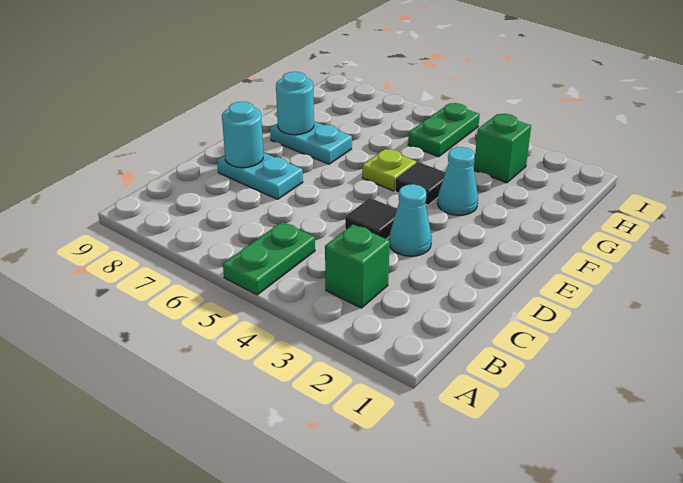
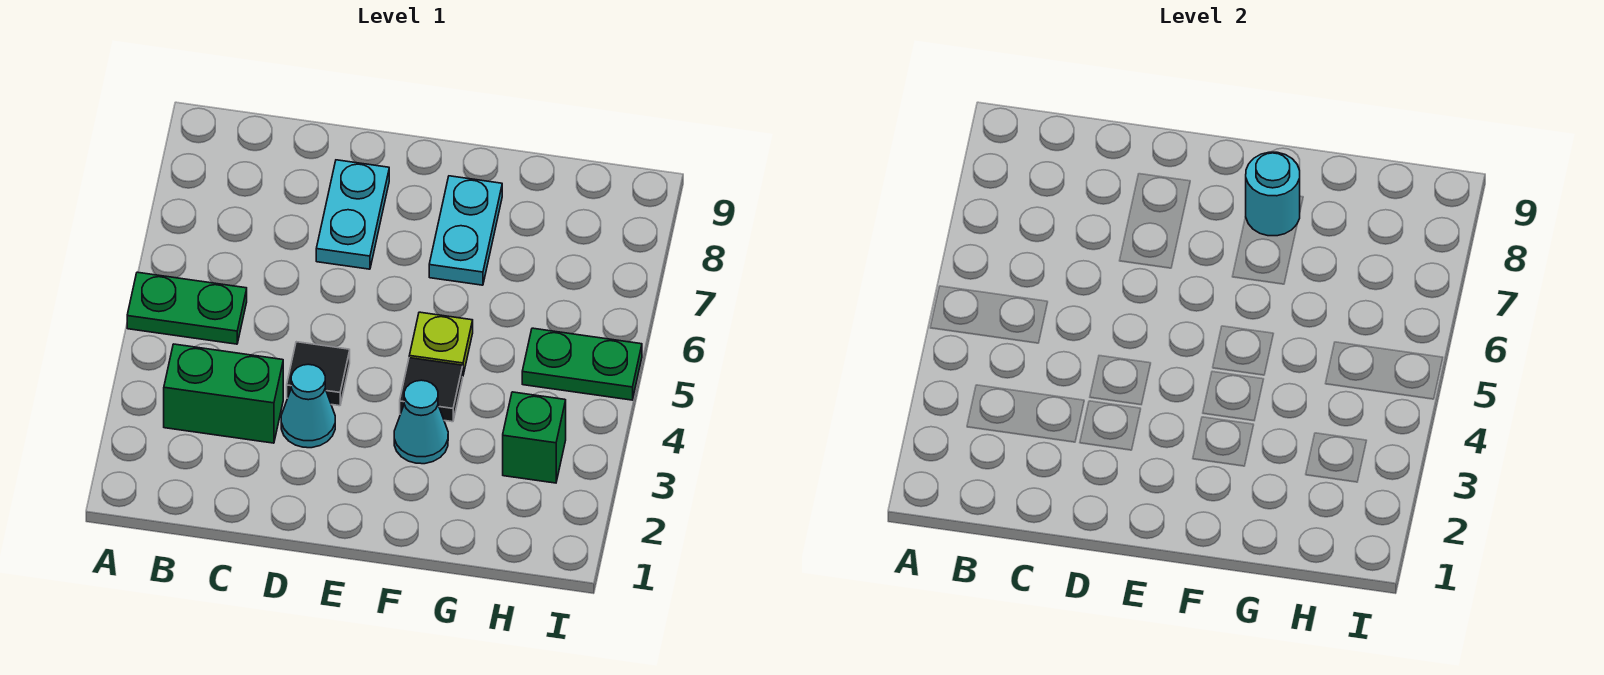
green brick B3 level 1 -> green brick B3:C3 level 1
cyan round brick D8 level 2 -> none

